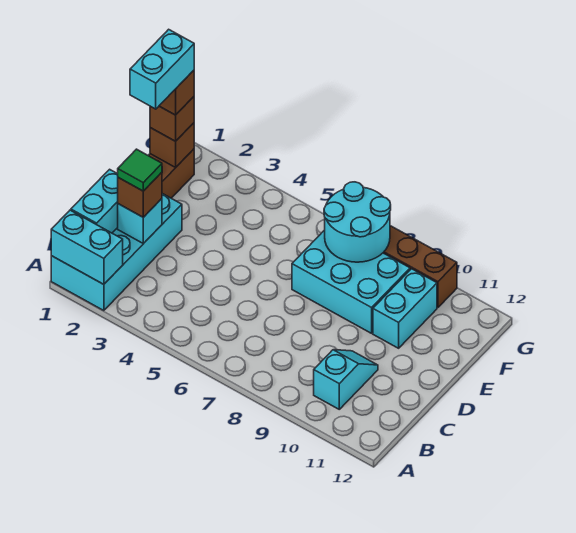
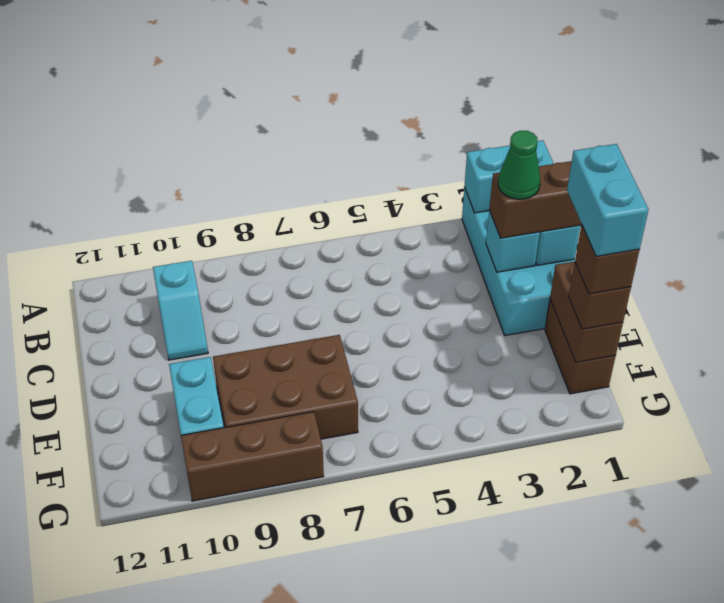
brown brick C2 level 3 -> brown brick C1:C2 level 3
green tile C2 level 4 -> green cone C2 level 4
cyan brick E7:F9 level 1 -> brown brick E7:F9 level 1
brown brick F1 level 2 -> brown brick E1:F1 level 2
cyan round brick F7:G8 level 2 -> none

